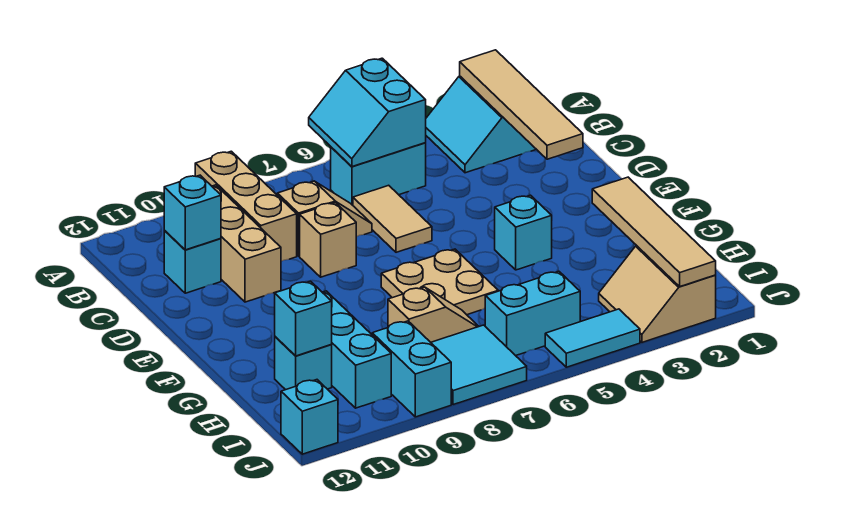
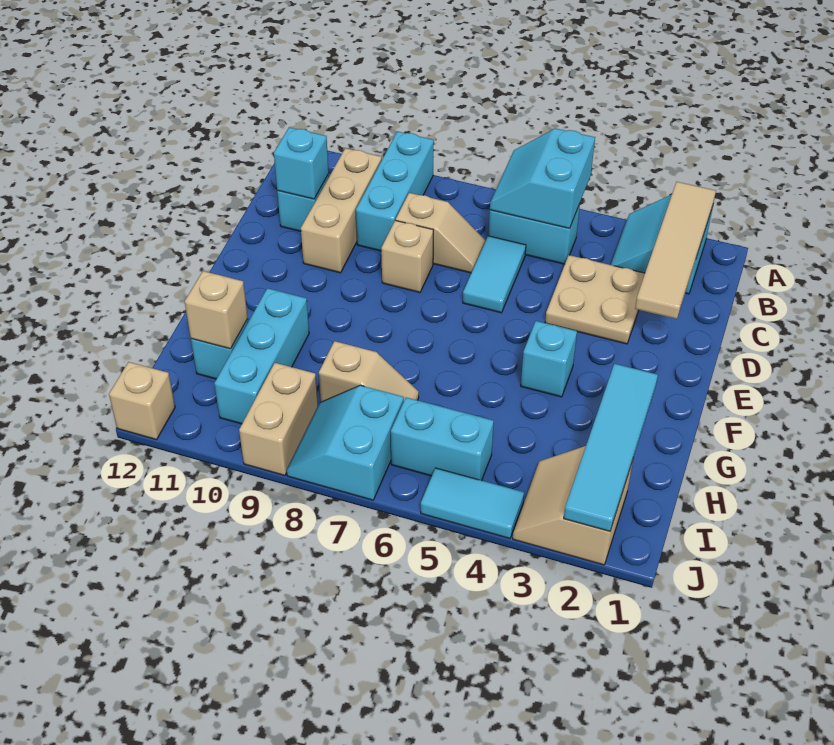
tan brick A9:C9 level 1 -> cyan brick A9:C9 level 1
tan tile C6:D6 level 1 -> cyan tile C6:D6 level 1
tan plate F6:G7 level 1 -> tan plate C3:D4 level 1
tan tile G2:J2 level 2 -> cyan tile G2:J2 level 2
cyan brick H11 level 2 -> tan brick H11 level 2
cyan tile I7:J8 level 1 -> cyan slope I7:J8 level 1 top 7
cyan brick I9:J9 level 1 -> tan brick I9:J9 level 1
cyan brick J12 level 1 -> tan brick J12 level 1

